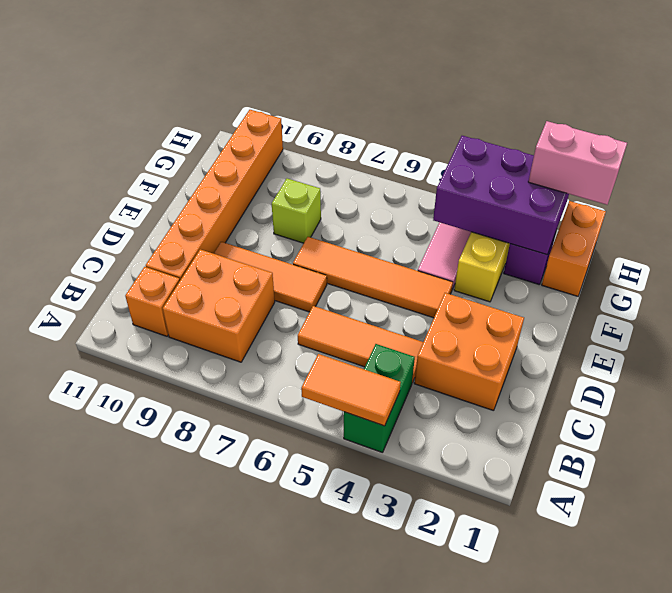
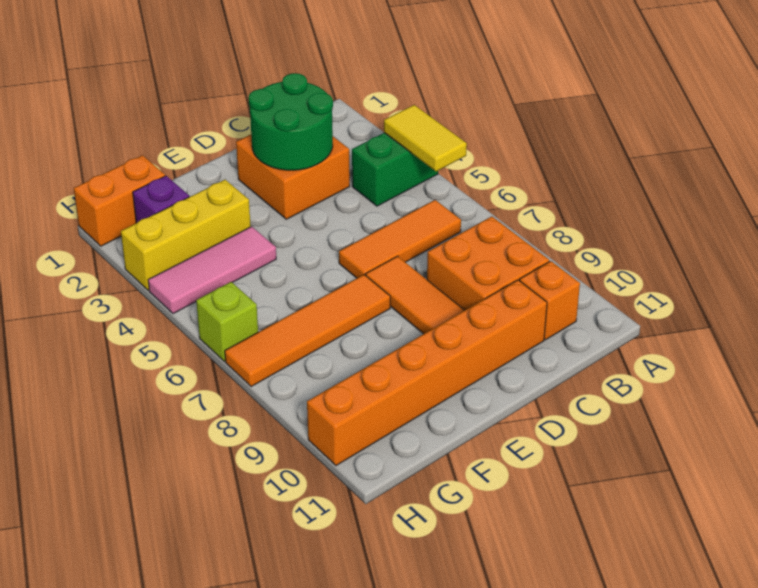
orange tile A4:A5 level 2 -> yellow tile A4:A5 level 2
none -> green round brick C2:D3 level 2
orange tile C4:C6 level 1 -> orange tile B6:D6 level 1
orange tile E4:E7 level 1 -> orange tile E7:H7 level 1
lime brick F8 level 1 -> lime brick H6 level 1
purple brick G2:H4 level 2 -> none
pink brick H1:H2 level 3 -> none

